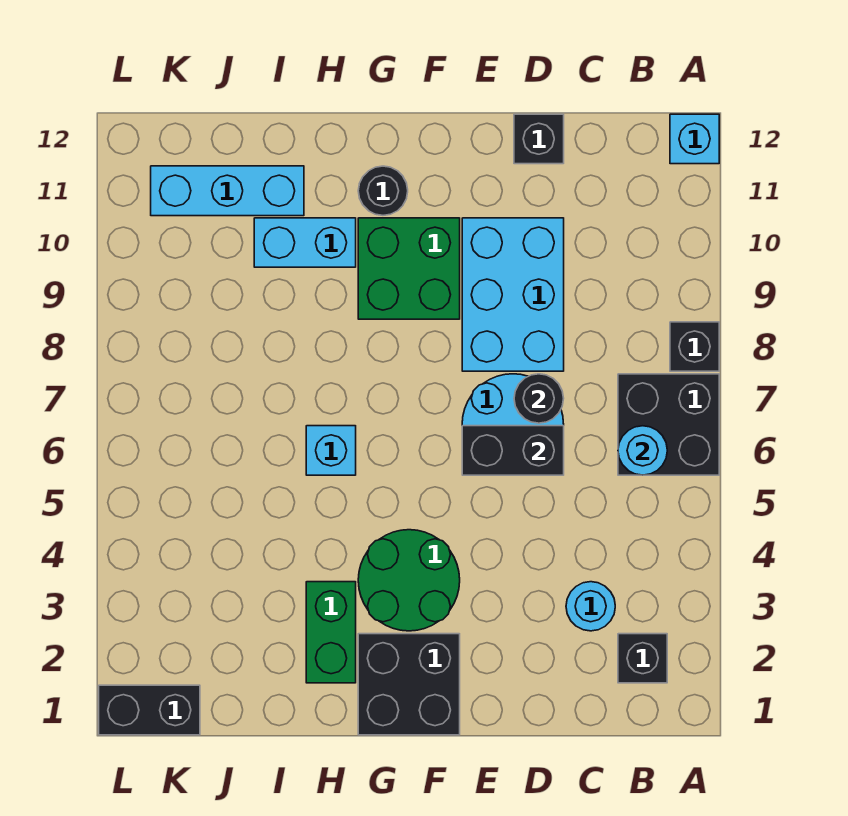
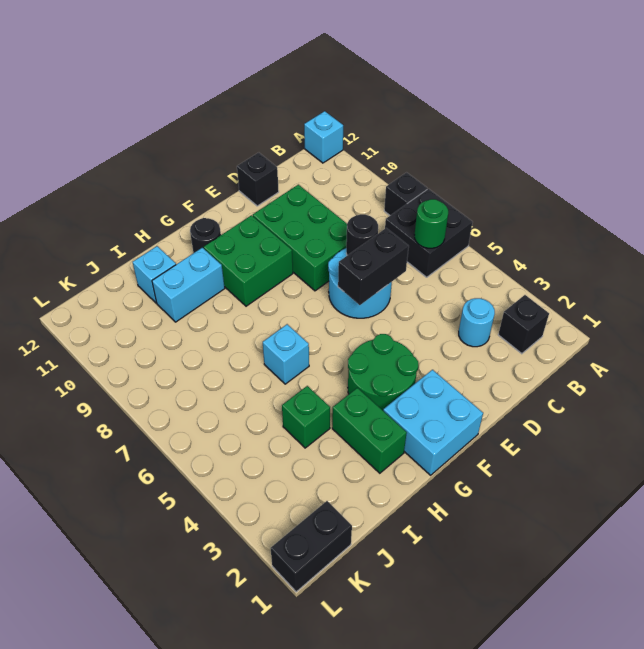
cyan round brick B6 level 2 -> green round brick B6 level 2
cyan brick D8:E10 level 1 -> green brick D8:E10 level 1
black brick F1:G2 level 1 -> cyan brick F1:G2 level 1
none -> green brick I4 level 1
cyan brick I11:K11 level 1 -> cyan brick I11 level 1

